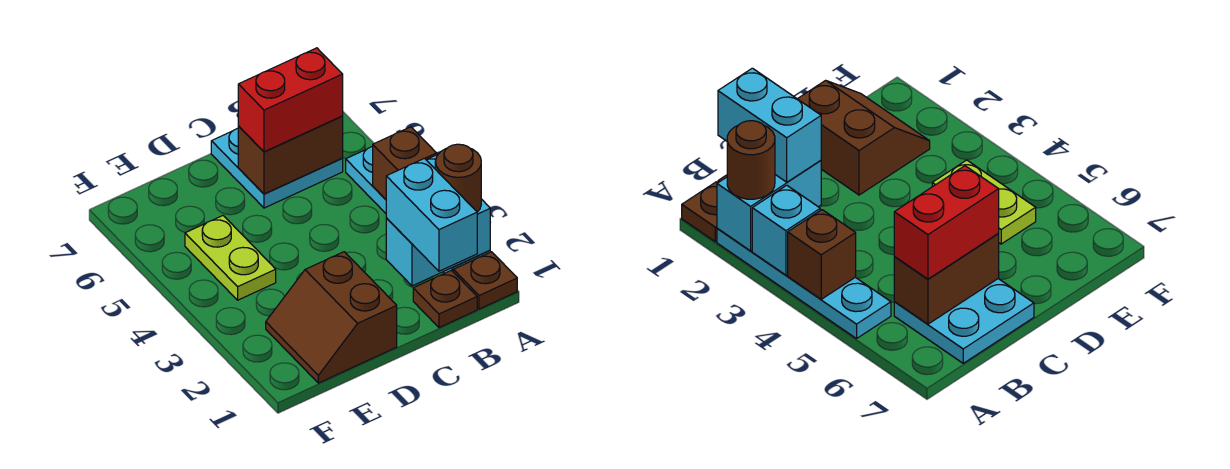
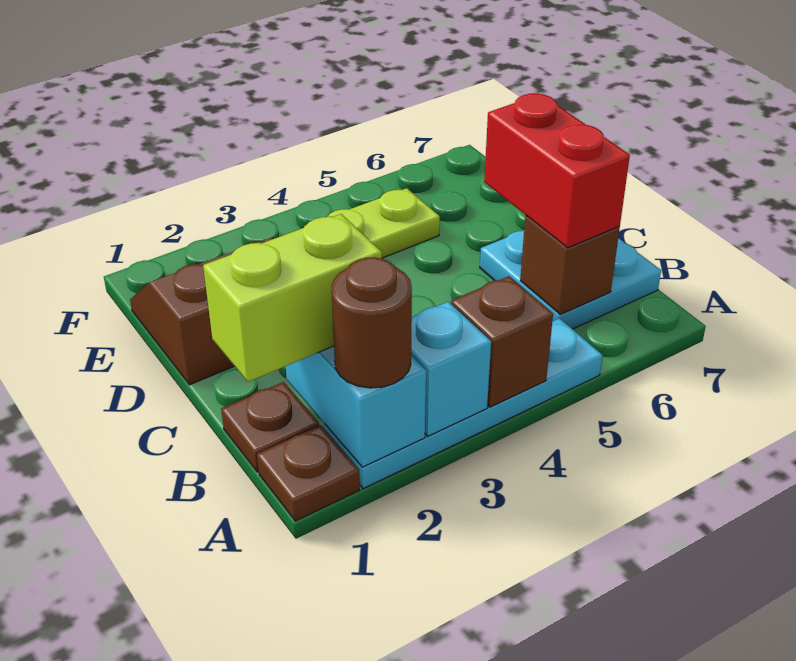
cyan brick B1:B2 level 3 -> lime brick B1:B2 level 3
brown brick B6:C6 level 2 -> brown brick B6 level 2

